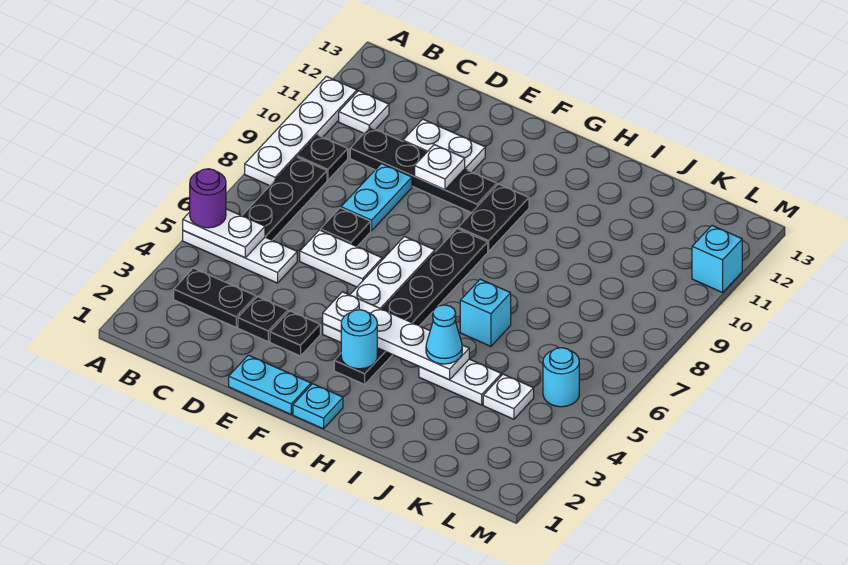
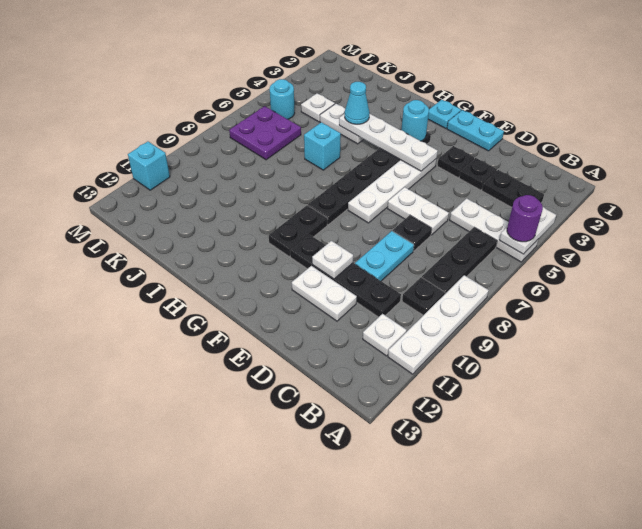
white plate A5:B5 level 2 -> white plate A4:A5 level 2
none -> purple plate K6:L7 level 1

